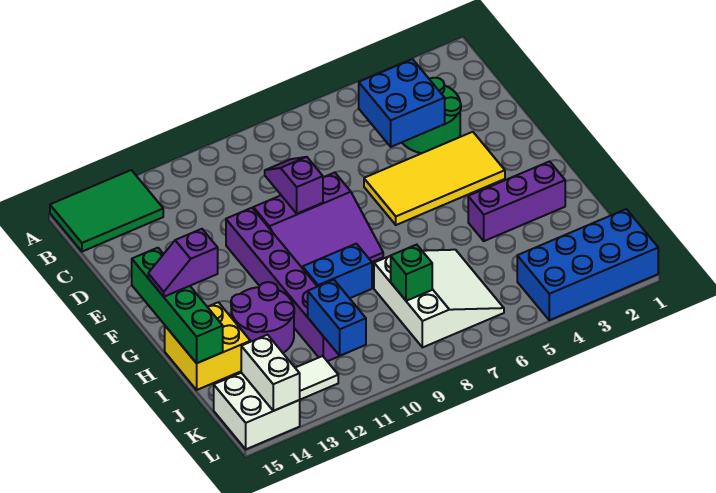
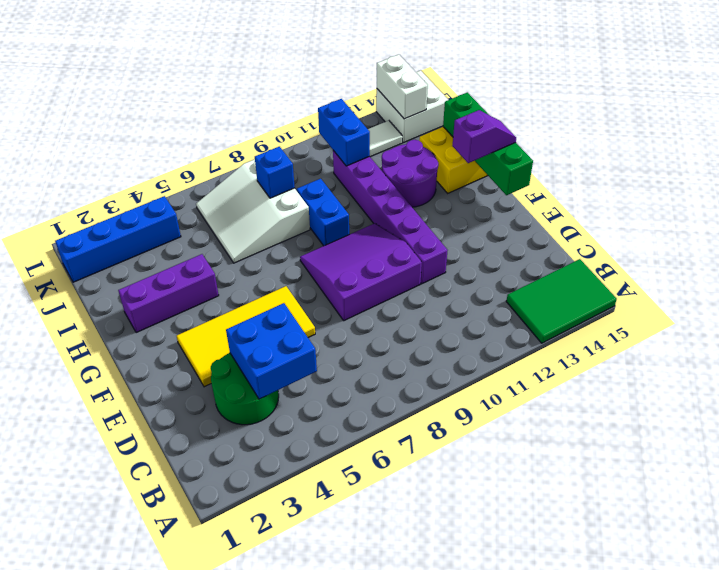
purple slope D9:E9 level 2 top E -> none
blue brick H9:H10 level 1 -> blue brick H9:I9 level 1
green brick J8 level 2 -> blue brick J8 level 2
blue brick K1:L4 level 1 -> blue brick K1:K4 level 1

